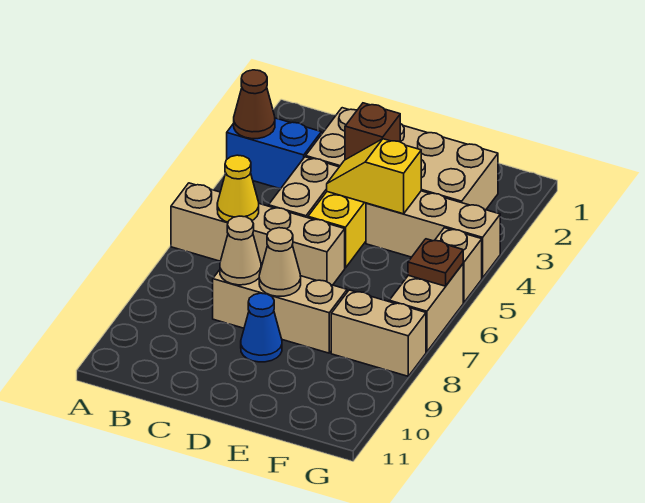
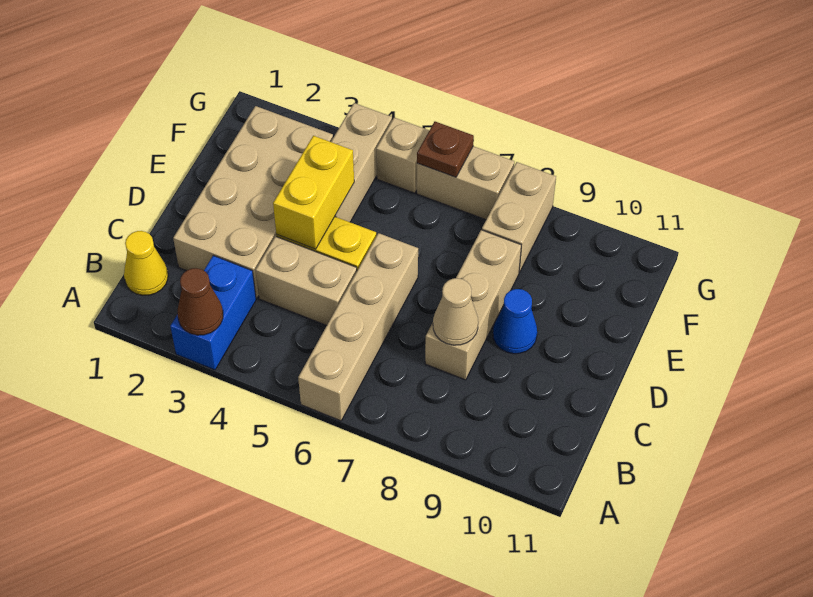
yellow cone B6 level 2 -> yellow cone B1 level 1
brown brick D3 level 2 -> none
yellow slope D4:E4 level 2 top E -> yellow brick D4:E4 level 2
tan cone D8 level 2 -> none

